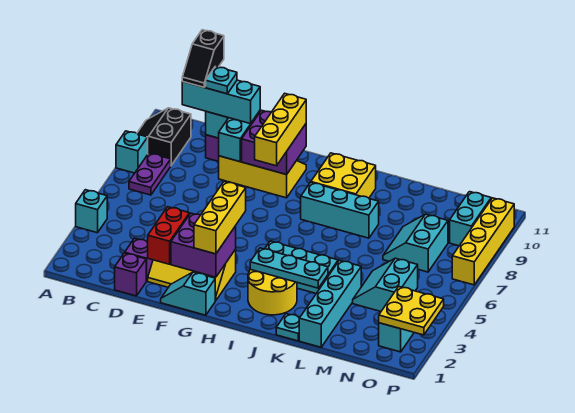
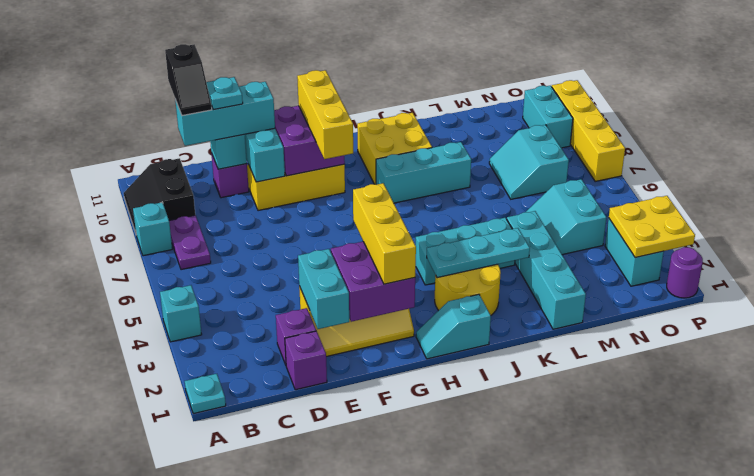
red brick E2:E3 level 2 -> cyan brick E2:E3 level 2
cyan slope F1:G1 level 1 top G -> cyan slope H1:I1 level 1 top I
cyan plate K1 level 1 -> cyan plate A1 level 1
none -> purple round brick P1 level 1

